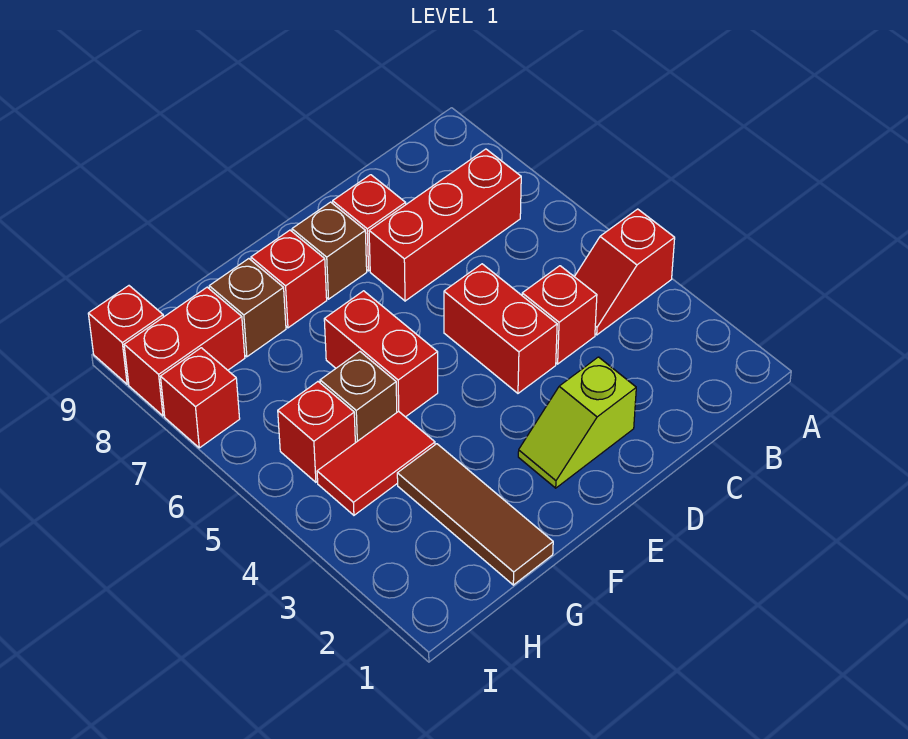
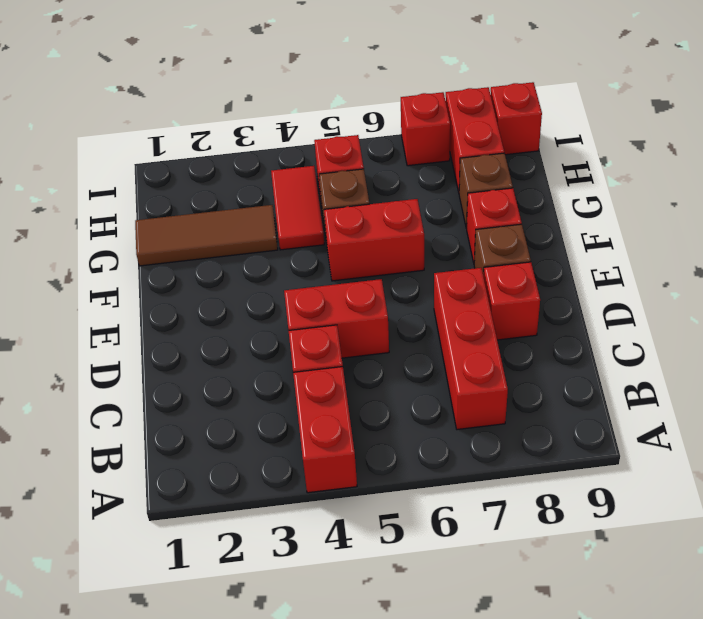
red slope A4:B4 level 1 top A -> red brick A4:B4 level 1
lime slope D2:E2 level 1 top D -> none

